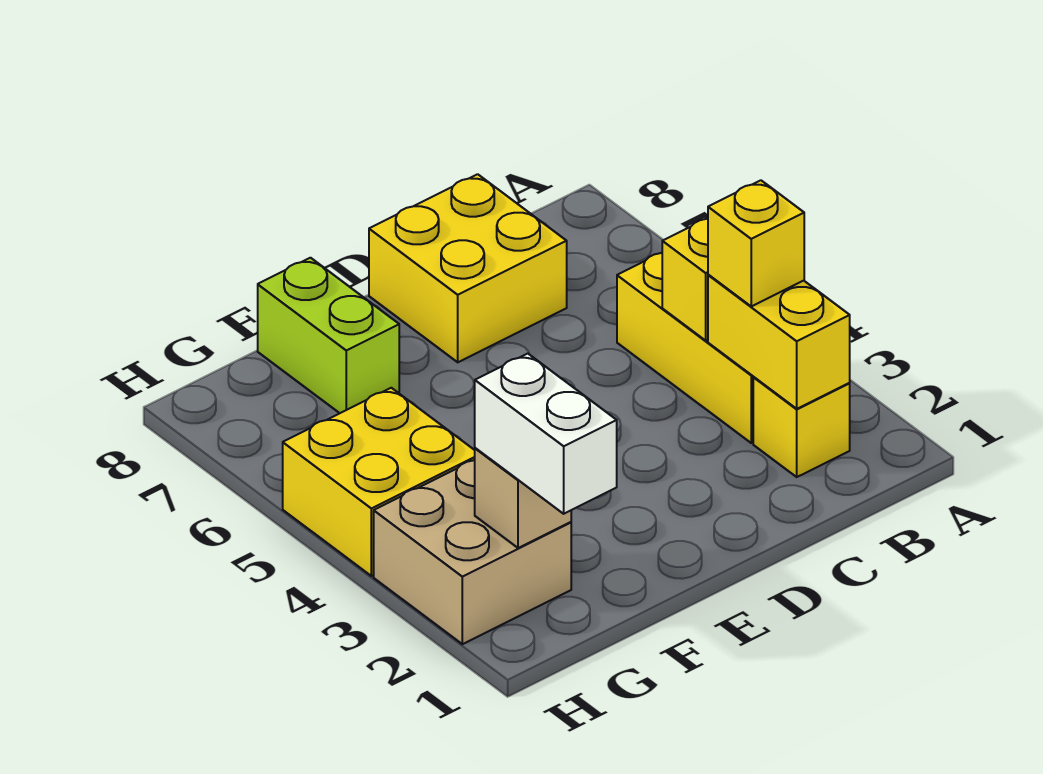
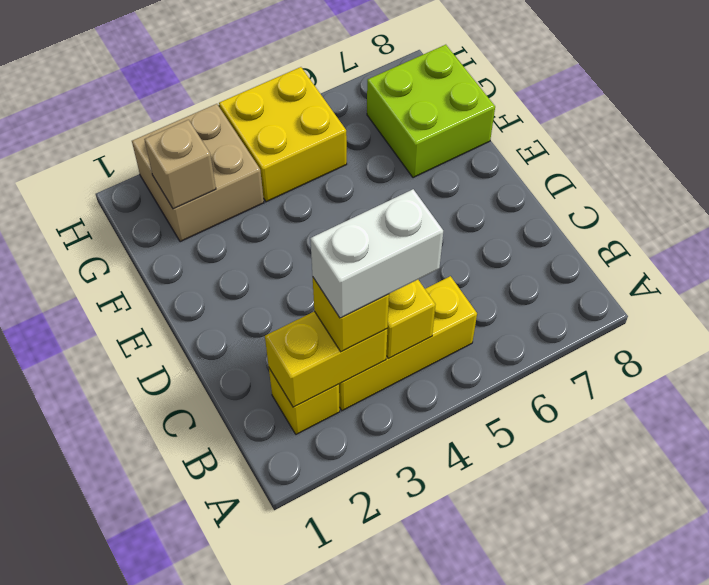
yellow brick C7:D8 level 1 -> none
lime brick F7:F8 level 1 -> lime brick F7:G8 level 1
white brick G1:G2 level 3 -> white brick B3:B4 level 4

